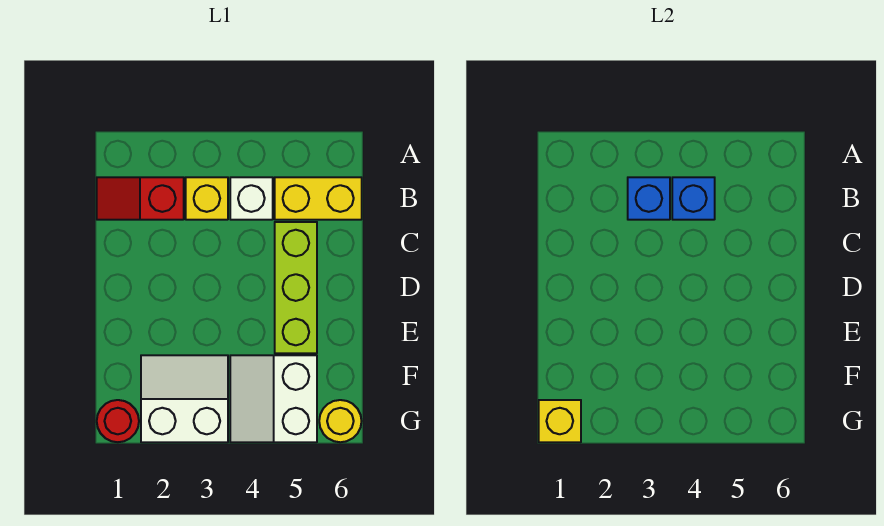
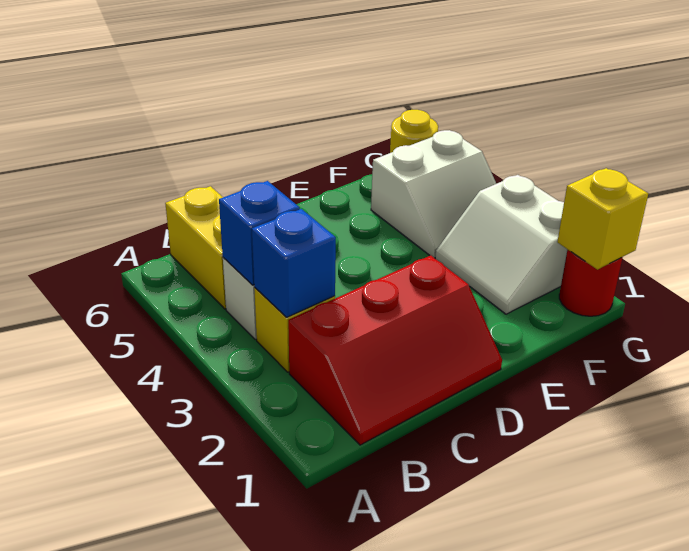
red slope B1:B2 level 1 top 2 -> red slope B1:D2 level 1 top 2
lime brick C5:E5 level 1 -> none

